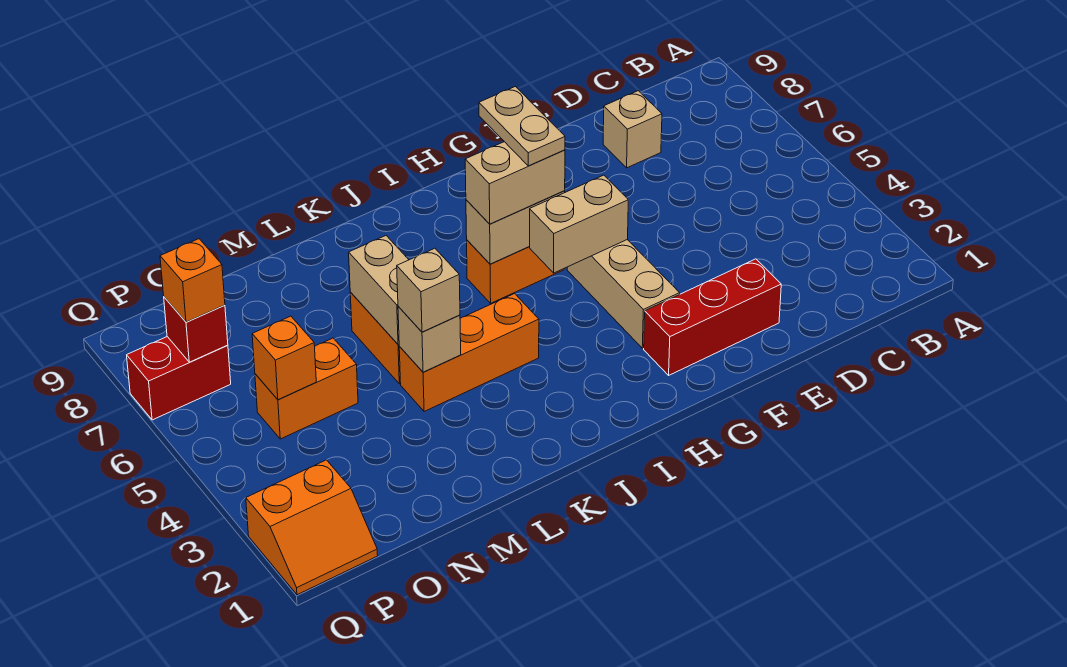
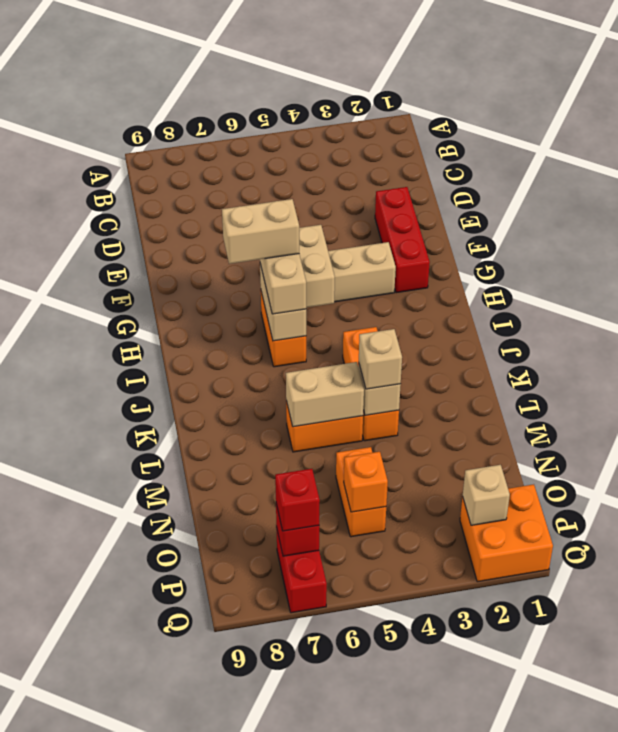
tan brick D8 level 1 -> tan brick P2 level 2
tan plate H6:H7 level 4 -> tan brick H6:H7 level 4
orange slope P1:Q2 level 1 top 2 -> orange brick P1:Q2 level 1
orange brick P7 level 3 -> red brick P7 level 3

